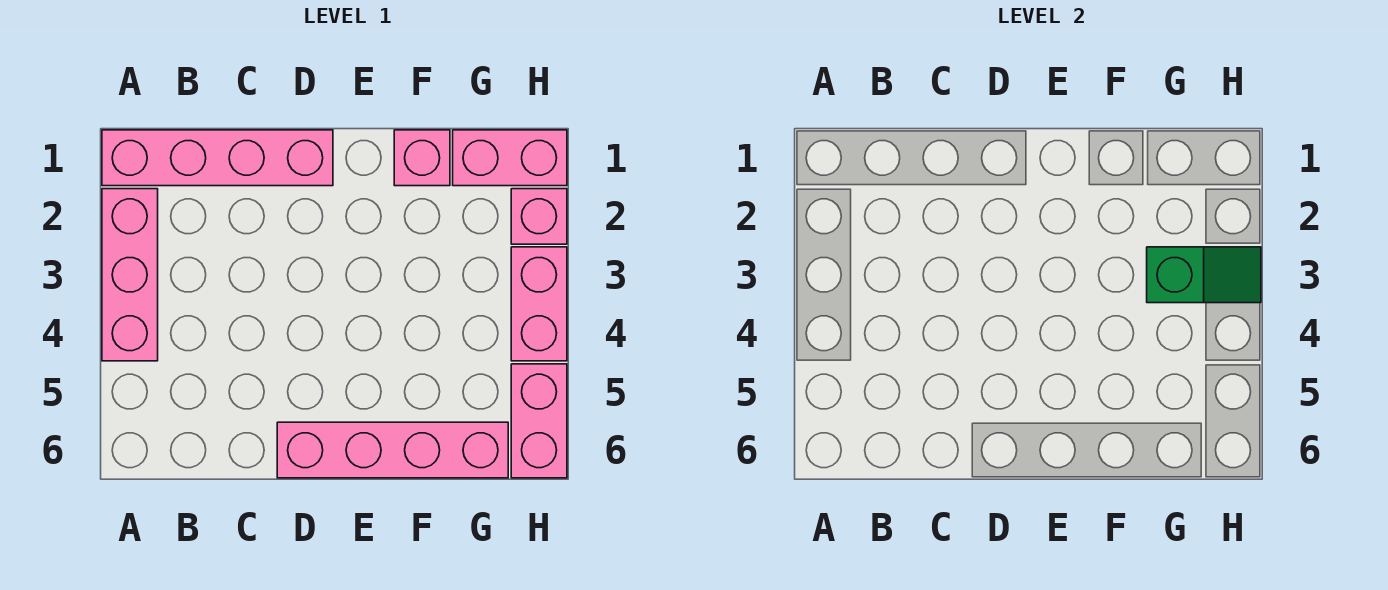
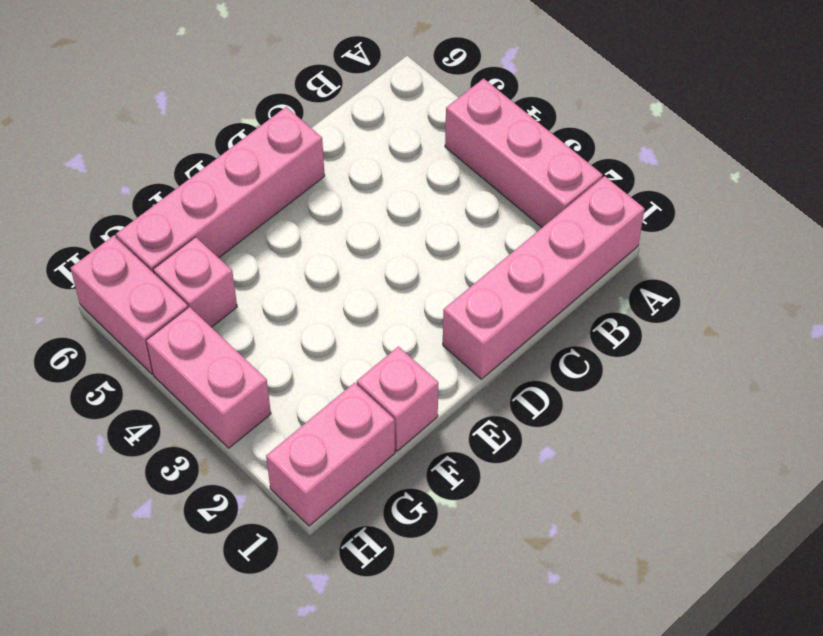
green slope G3:H3 level 2 top G -> none
pink brick H2 level 1 -> pink brick G5 level 1

